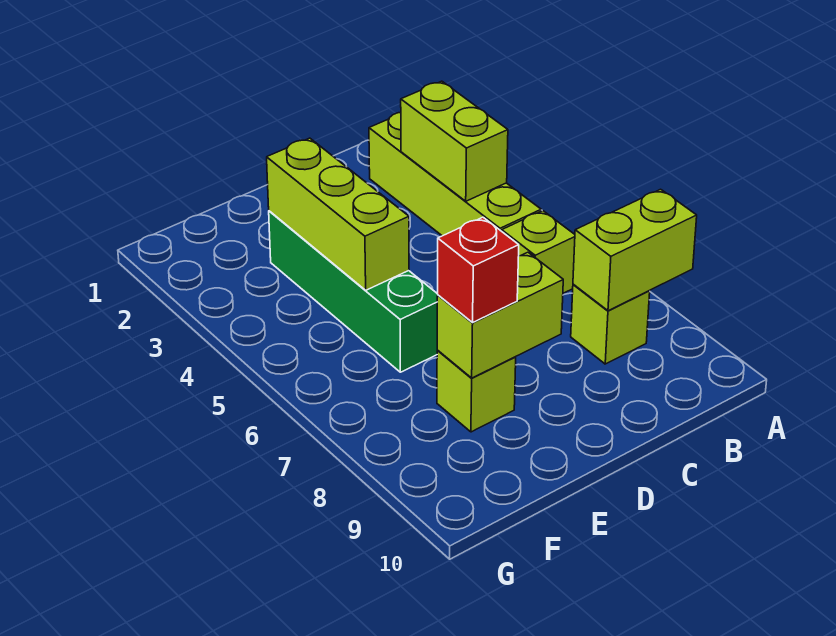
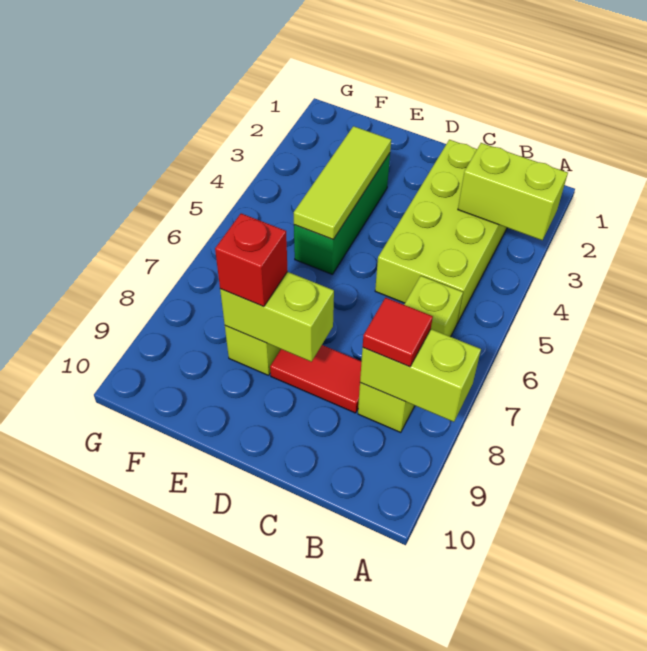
lime brick B2:B5 level 1 -> lime brick B2:C5 level 1
lime brick B3:B4 level 2 -> lime brick A3:B3 level 2
none -> red tile B8 level 3
none -> red tile C8:D8 level 1
green brick E3:E6 level 1 -> green brick E3:E5 level 1
lime brick E3:E5 level 2 -> lime tile E3:E5 level 2

